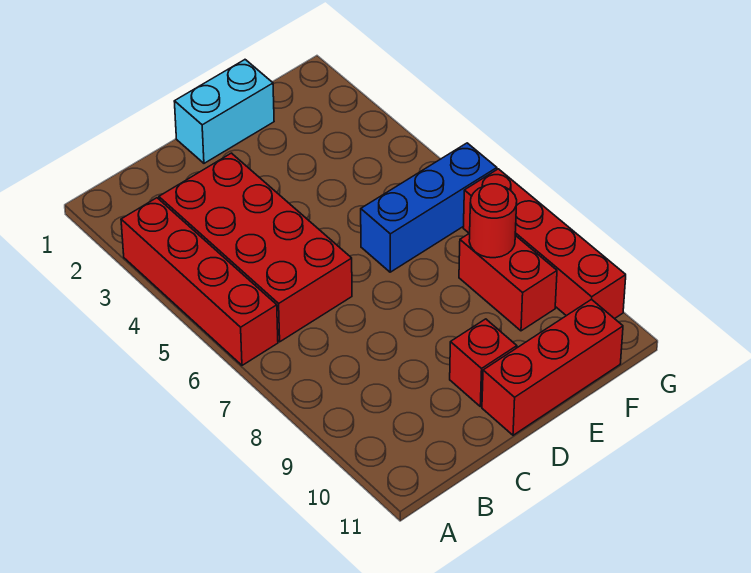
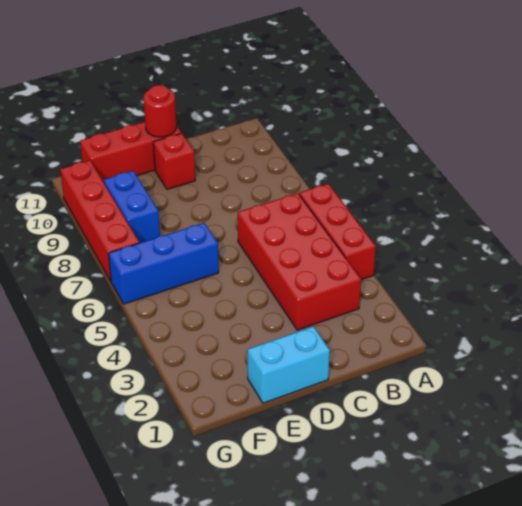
red brick A3:A6 level 1 -> red brick A4:A6 level 1
red brick F8:F9 level 1 -> blue brick F8:F9 level 1
red round brick F8 level 2 -> red round brick D11 level 2

